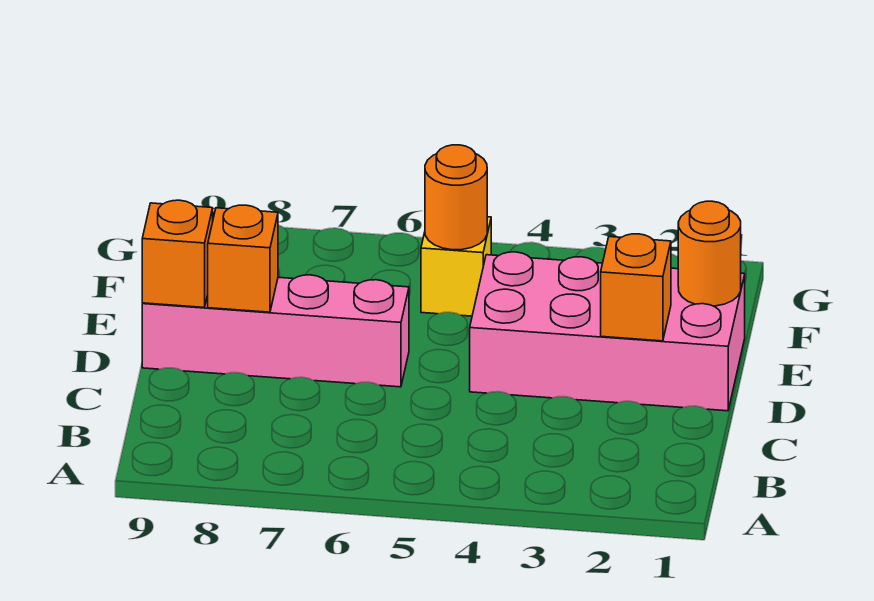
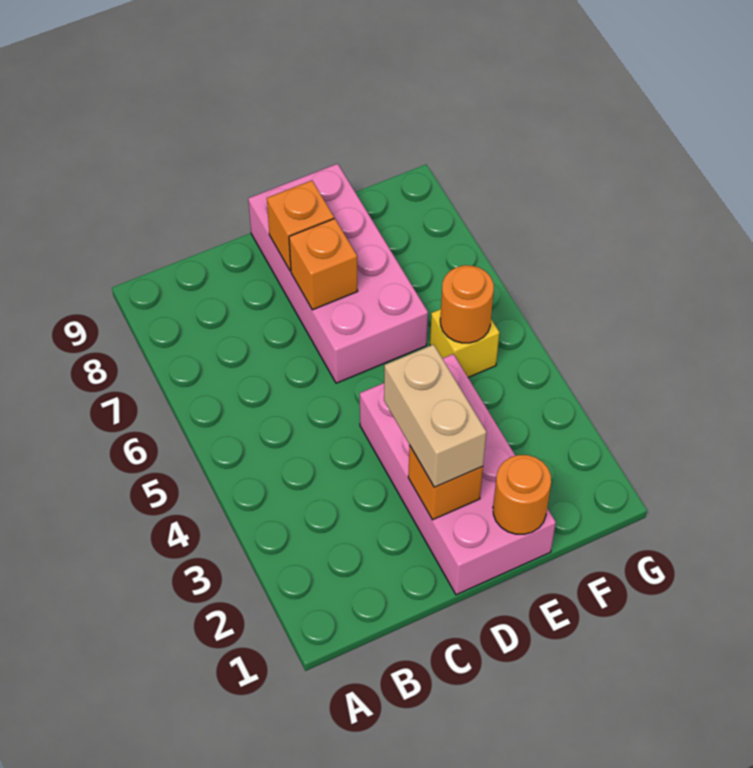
none -> tan brick D2:D3 level 3
pink brick D6:D9 level 1 -> pink brick D6:E9 level 1
orange brick D9 level 2 -> orange brick D7 level 2

